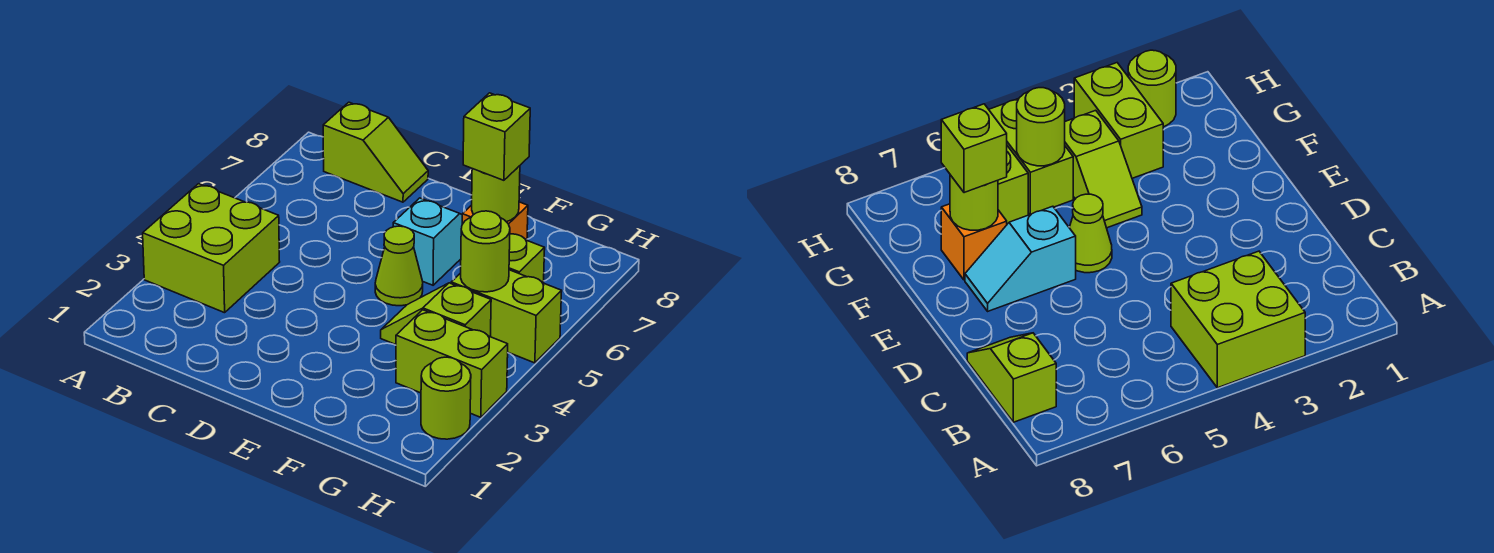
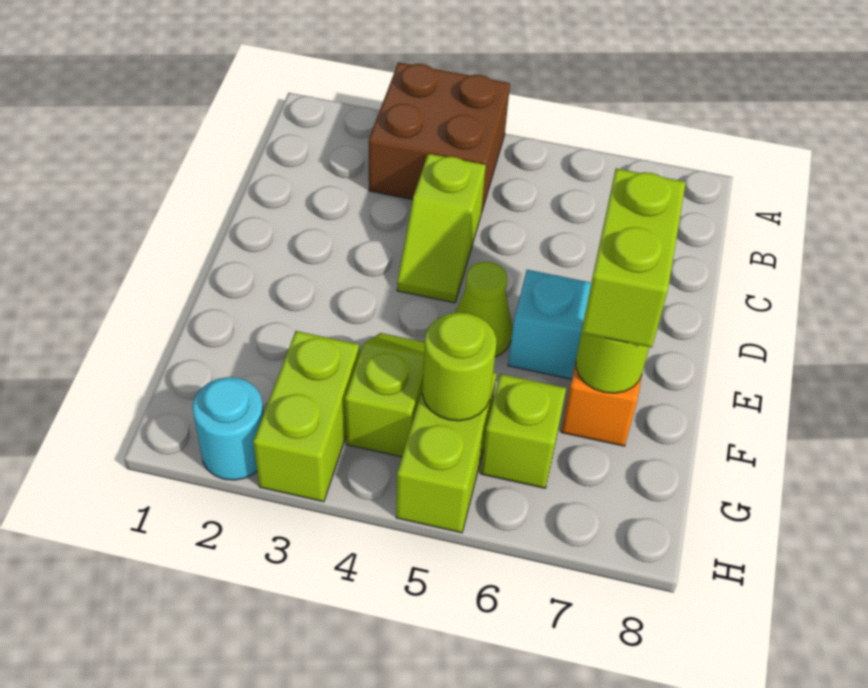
lime brick A3:B4 level 1 -> brown brick A3:B4 level 1
lime slope B8:C8 level 1 top B -> lime slope C4:D4 level 1 top C
lime brick F7 level 3 -> lime brick E7:F7 level 3
lime round brick H2 level 1 -> cyan round brick H2 level 1

